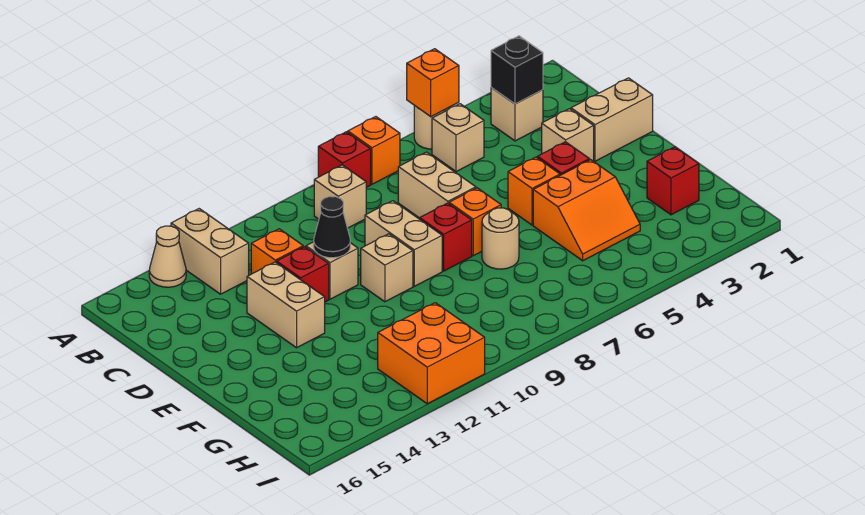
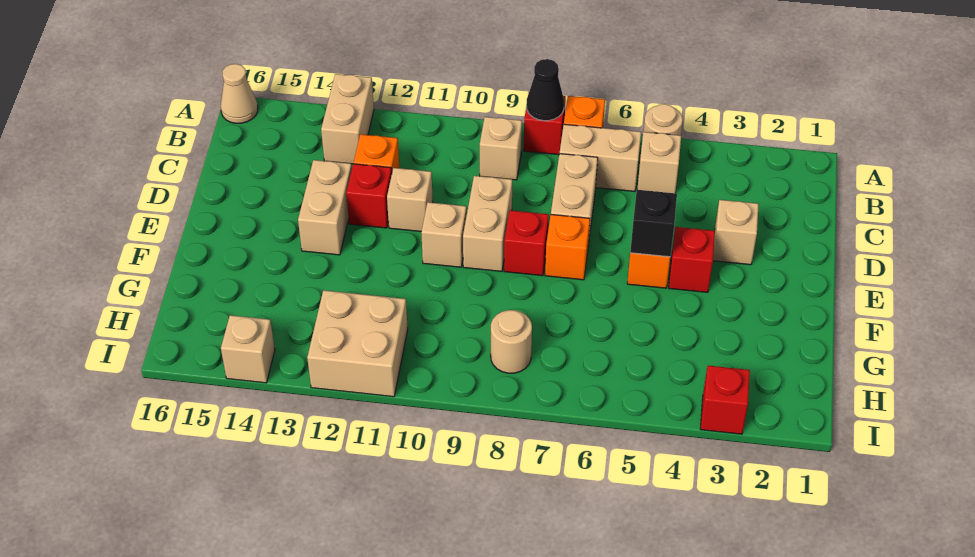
orange brick A5 level 2 -> none
tan cone A14 level 1 -> tan cone A16 level 1
tan brick B3 level 1 -> tan brick I14 level 1
black brick B3 level 2 -> black brick E5 level 2
tan brick D1:D2 level 1 -> tan brick B6:B7 level 1
black cone D11 level 2 -> black cone A8 level 2
orange slope F4:G5 level 1 top F -> none
tan round brick F7 level 1 -> tan round brick H8 level 1
red brick G2 level 1 -> red brick I3 level 1
orange brick H11:I12 level 1 -> tan brick H11:I12 level 1

